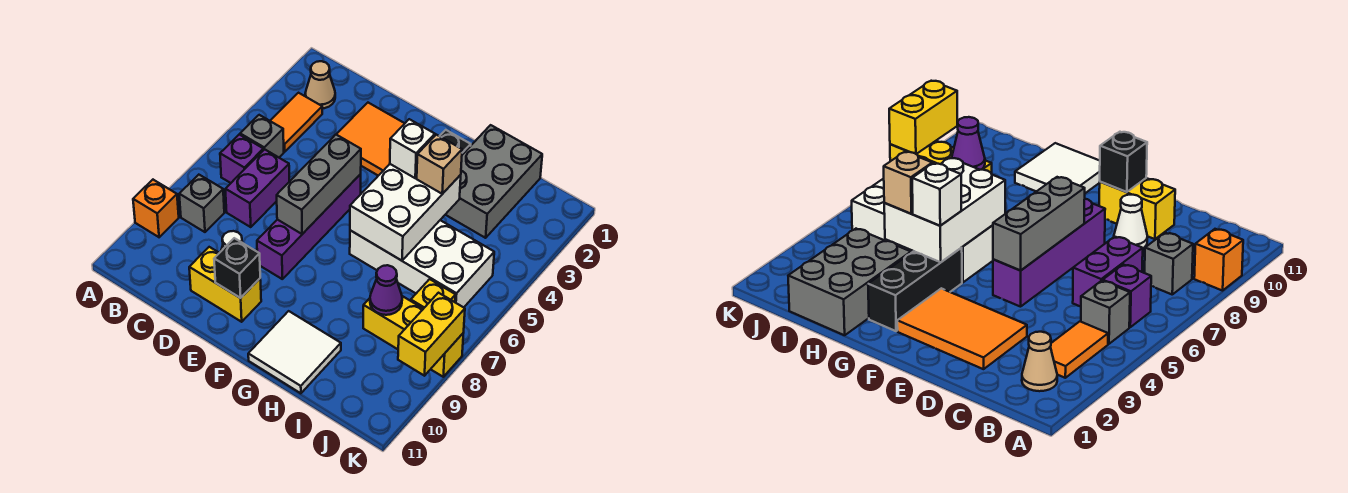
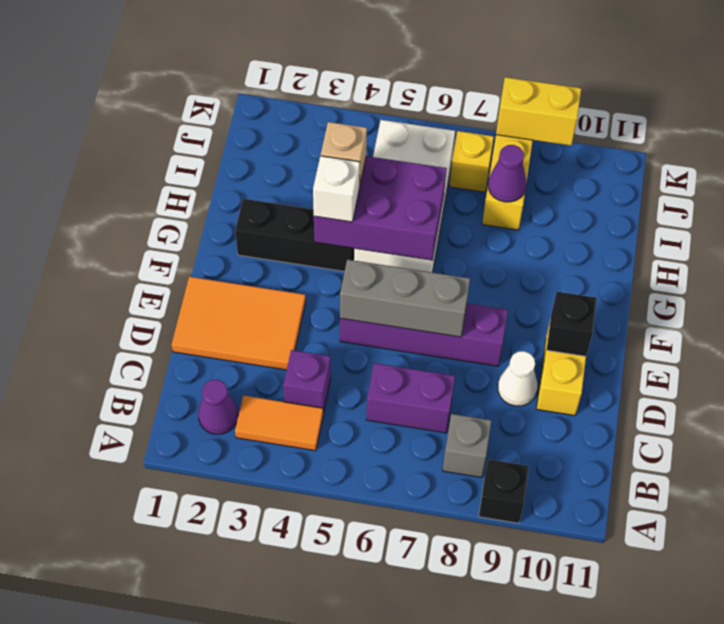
orange brick A9 level 1 -> black brick A9 level 1
tan cone B2 level 1 -> purple cone B2 level 1
grey brick B5 level 1 -> none
purple brick B6 level 1 -> purple brick C4 level 1
orange tile D2:F3 level 1 -> orange tile D1:E3 level 1
white brick G4:H6 level 2 -> purple brick G4:H6 level 2
white tile G10:H11 level 1 -> none
grey brick H1:I3 level 1 -> none

